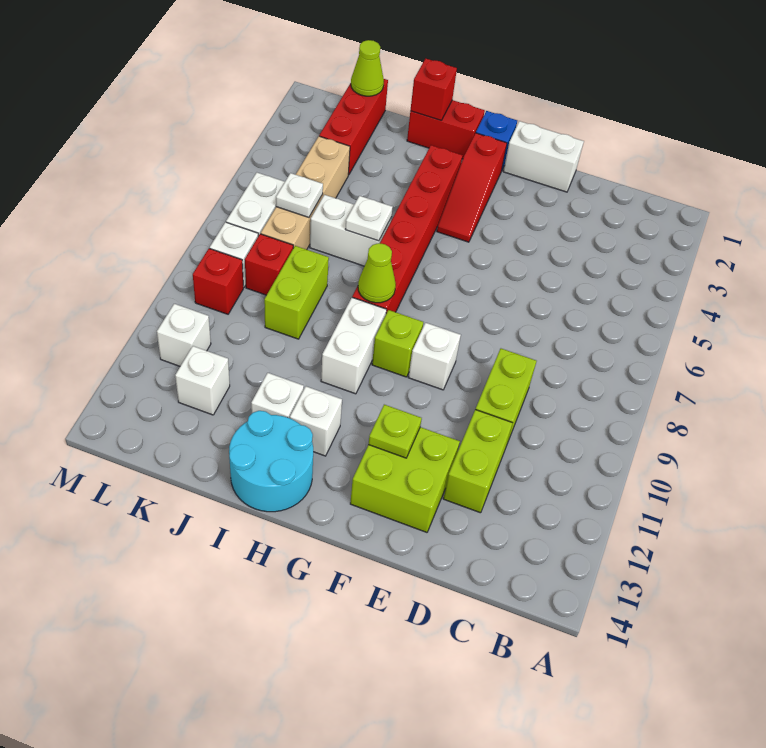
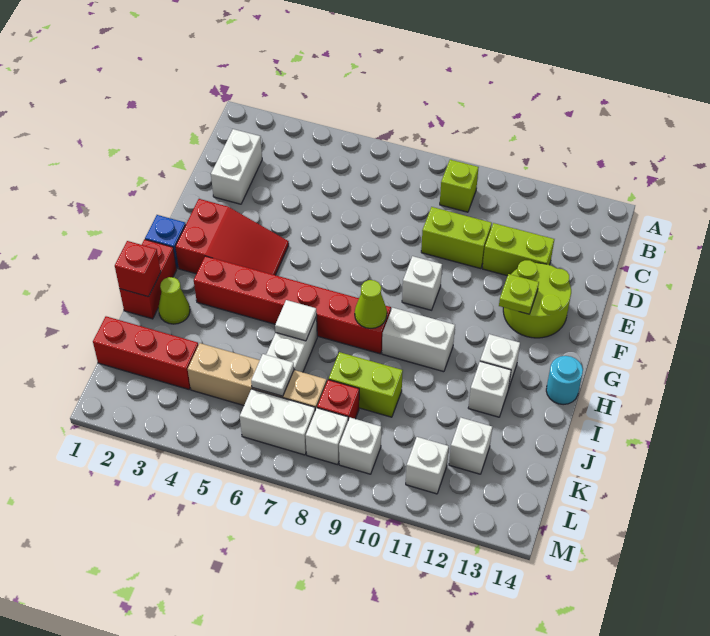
white brick E1:F1 level 1 -> white brick C2:D2 level 1
lime brick E12:F13 level 1 -> lime round brick E12:F13 level 1
red slope G2:G4 level 1 top 2 -> red slope F2:G4 level 1 top 2
lime brick G9 level 1 -> lime brick B9 level 1
cyan round brick H13:I14 level 1 -> cyan round brick H14 level 1
white plate I6 level 2 -> white tile I6 level 2
lime cone K1 level 2 -> lime cone I2 level 1
red brick L9 level 1 -> white brick L9 level 1

